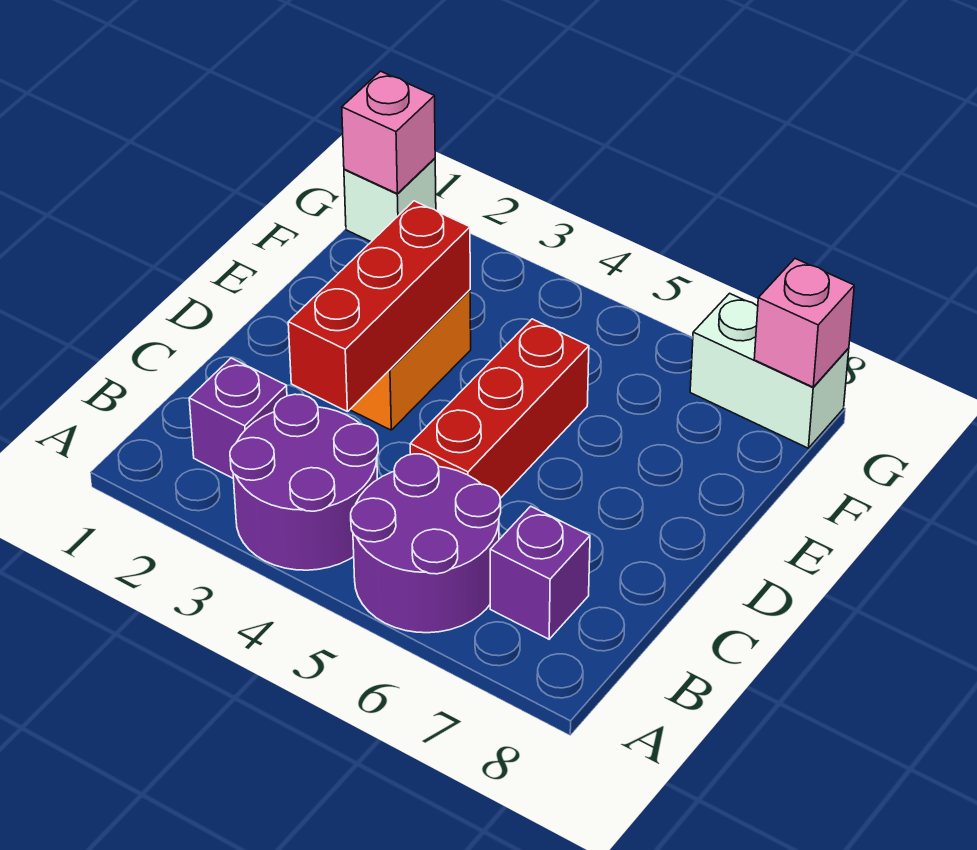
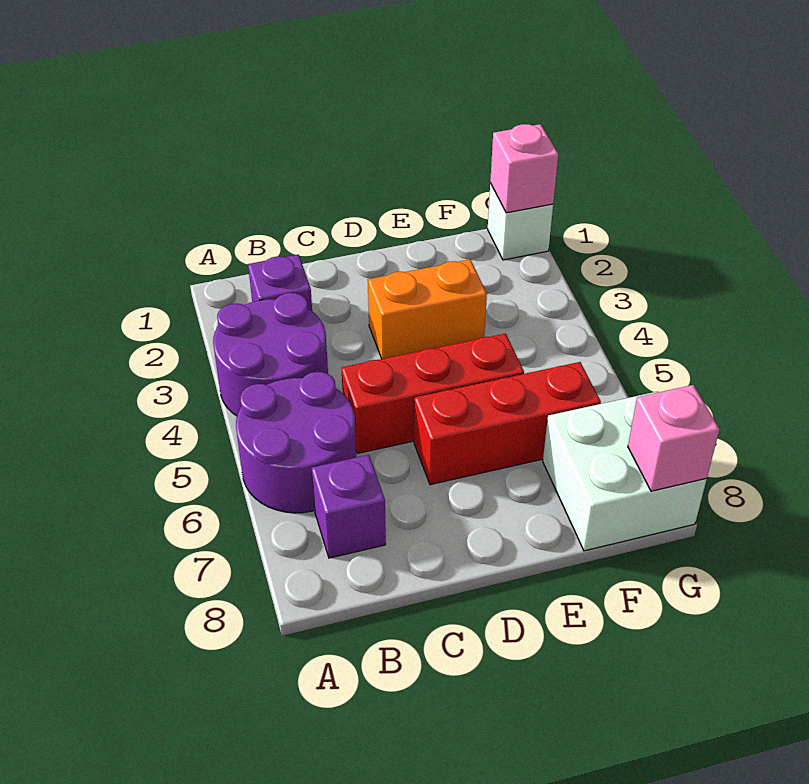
red brick C3:E3 level 2 -> red brick D6:F6 level 1
white brick G7:G8 level 1 -> white brick F7:G8 level 1

